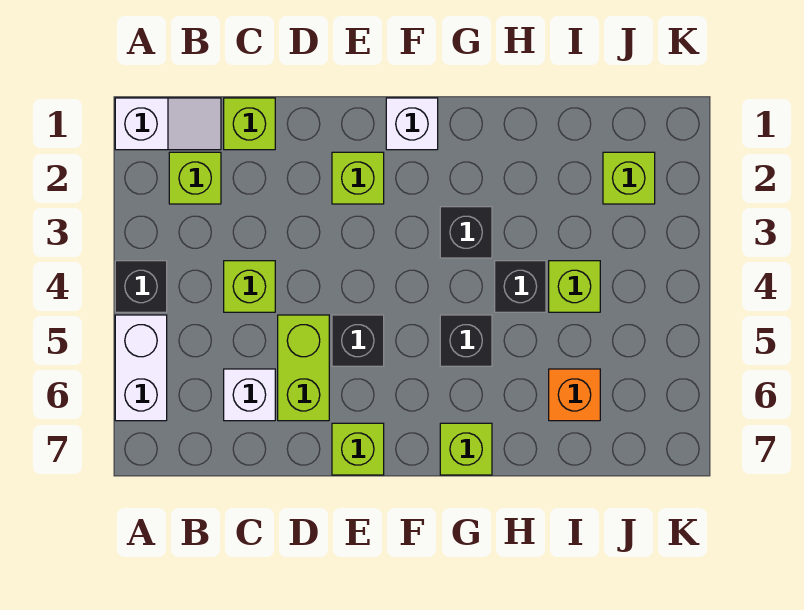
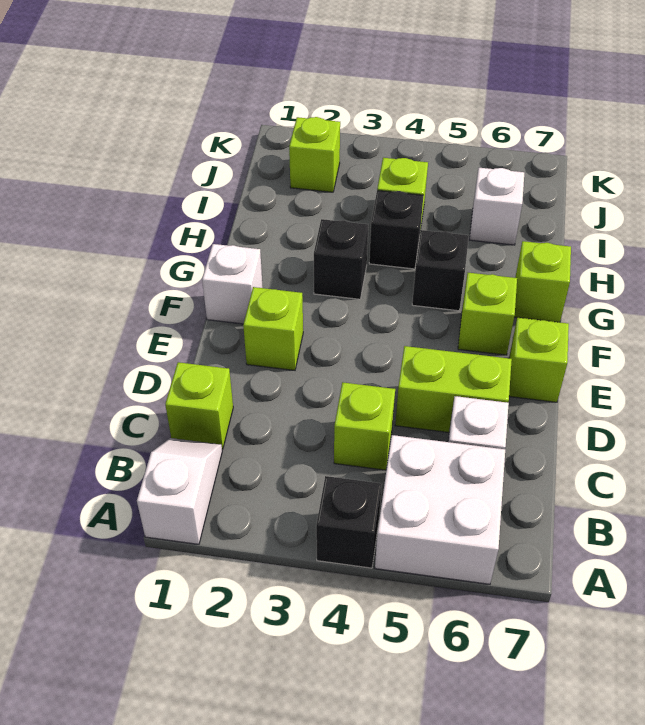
white brick A5:A6 level 1 -> white brick A5:B6 level 1
lime brick B2 level 1 -> lime brick F6 level 1
black brick E5 level 1 -> none
orange brick I6 level 1 -> white brick I6 level 1

